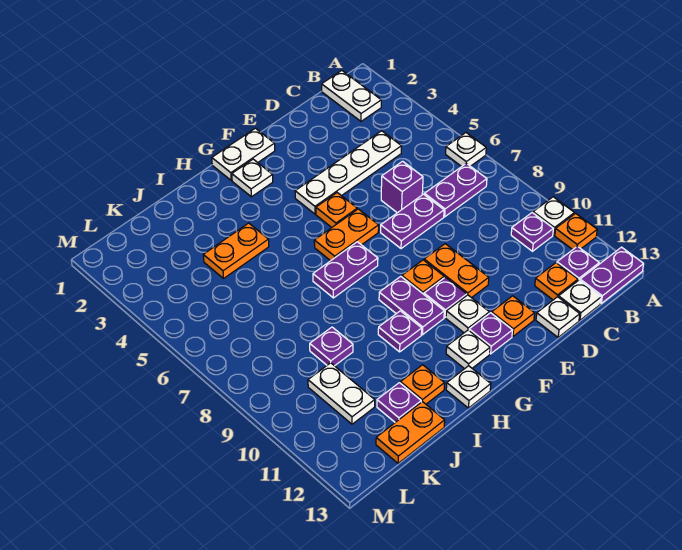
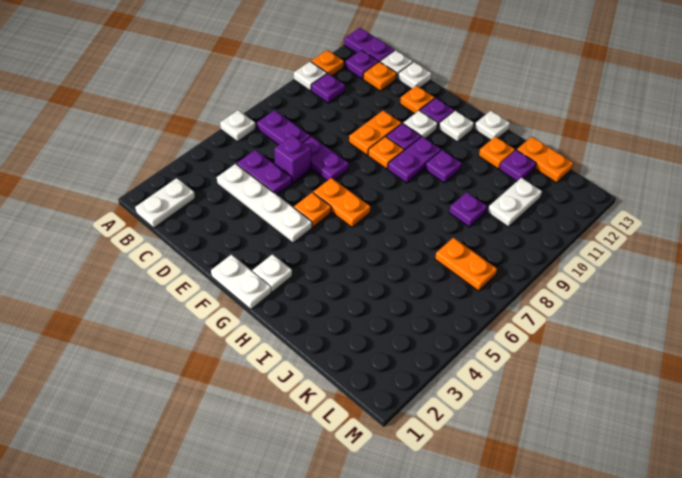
purple plate G7:H7 level 1 -> purple plate C5:D5 level 1
orange plate I4:J4 level 1 -> orange plate K7:L7 level 1

